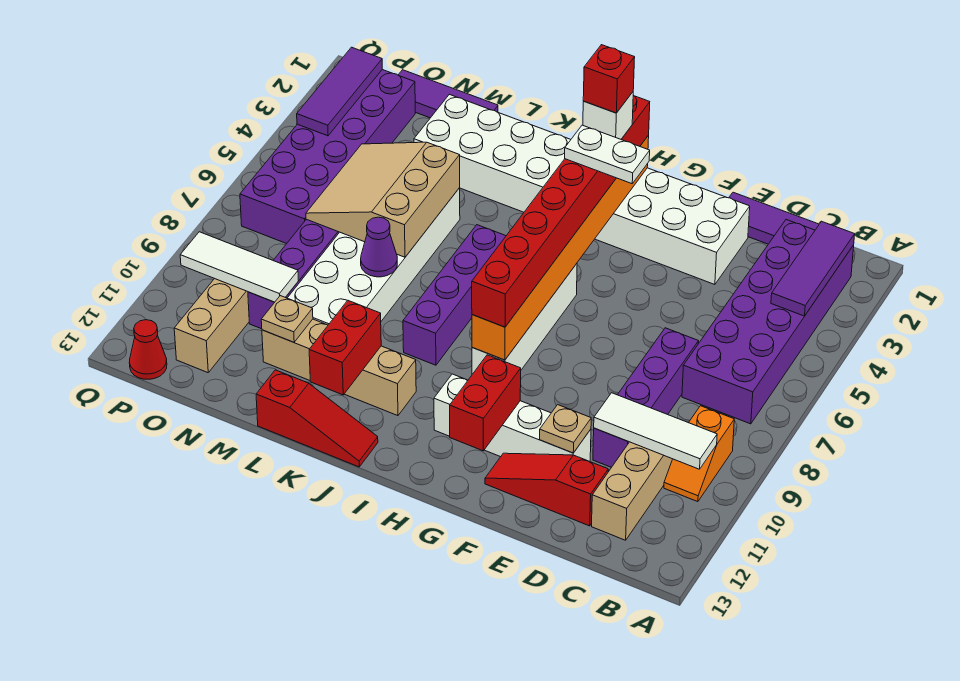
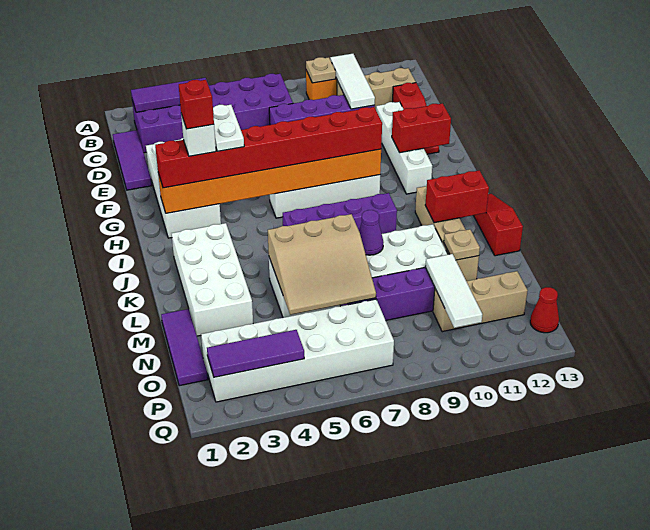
tan plate E11 level 2 -> tan plate B9 level 2
purple brick O2:P7 level 1 -> white brick O2:P7 level 1

